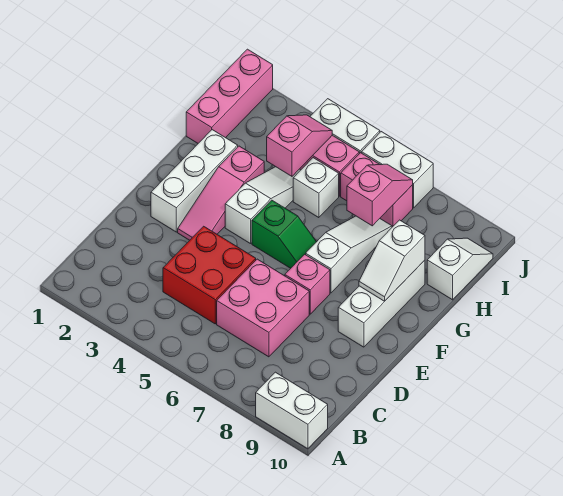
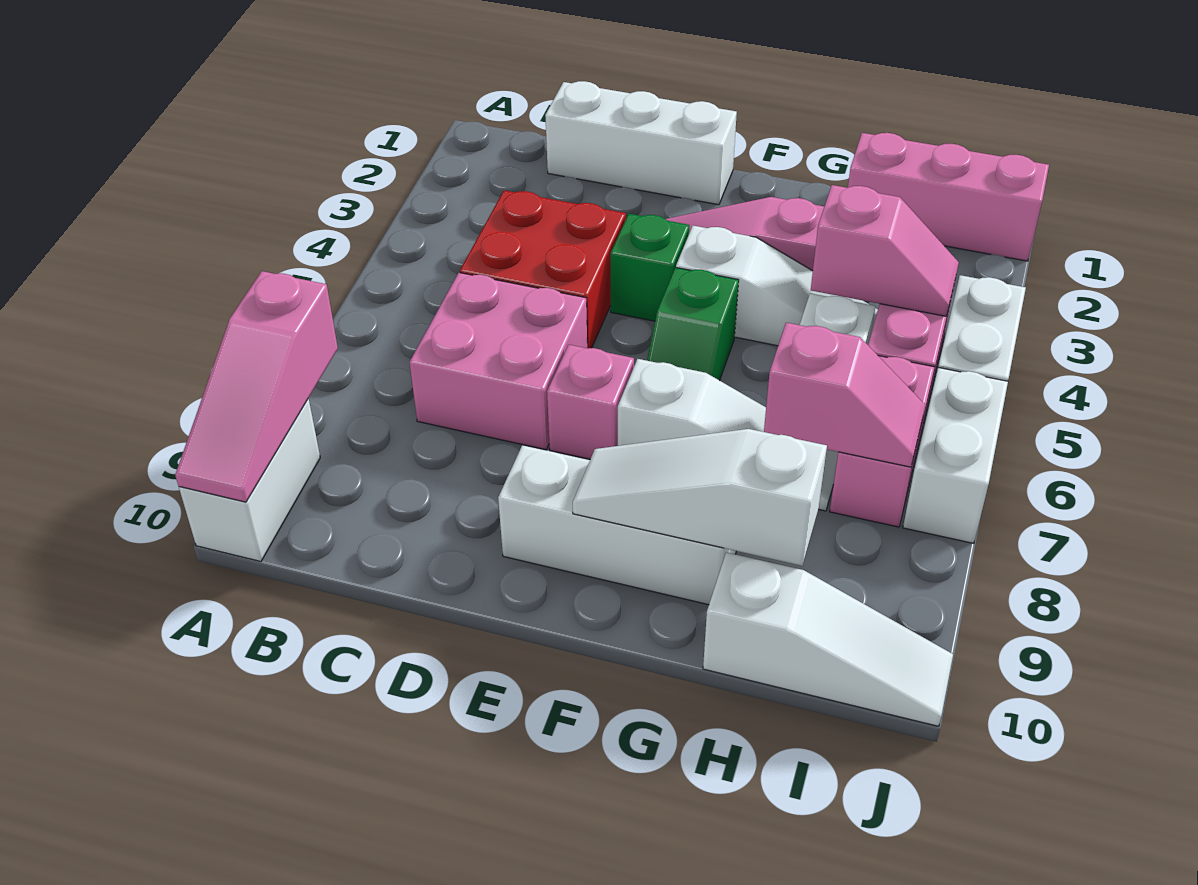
none -> pink slope A8:A10 level 2 top 8
white brick E2:G2 level 1 -> white brick C1:E1 level 1
none -> green brick E4 level 1
white slope F9:G9 level 2 top G -> white slope F9:H9 level 2 top H
white slope H10:I10 level 1 top H -> white slope H10:J10 level 1 top H

